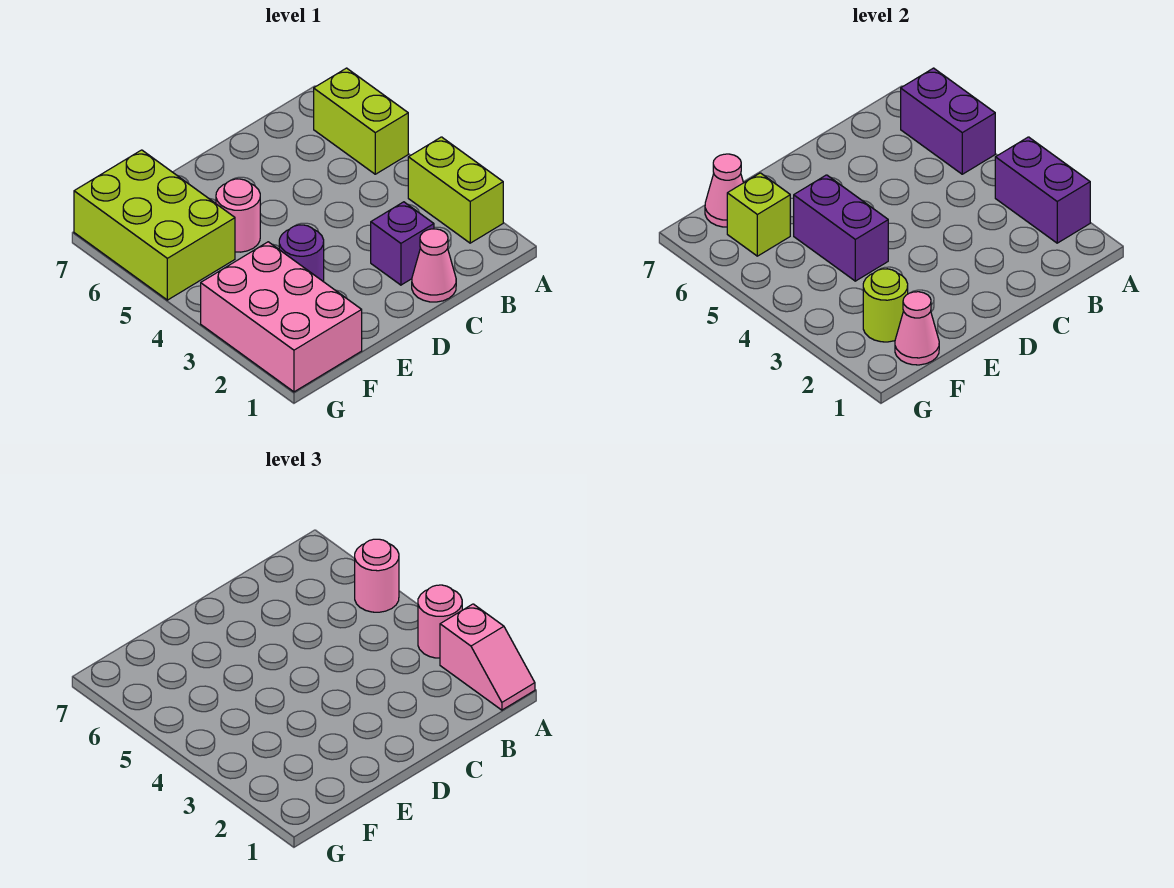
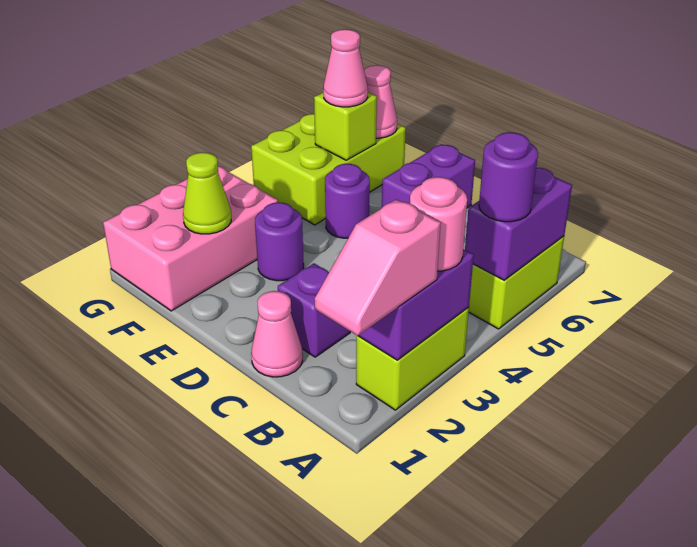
pink round brick A5 level 3 -> purple round brick A5 level 3
purple brick E4:E5 level 2 -> purple brick D6:D7 level 1
pink round brick E5 level 1 -> purple round brick E5 level 1
pink cone F1 level 2 -> pink cone F6 level 3
lime round brick F2 level 2 -> lime cone F2 level 2

